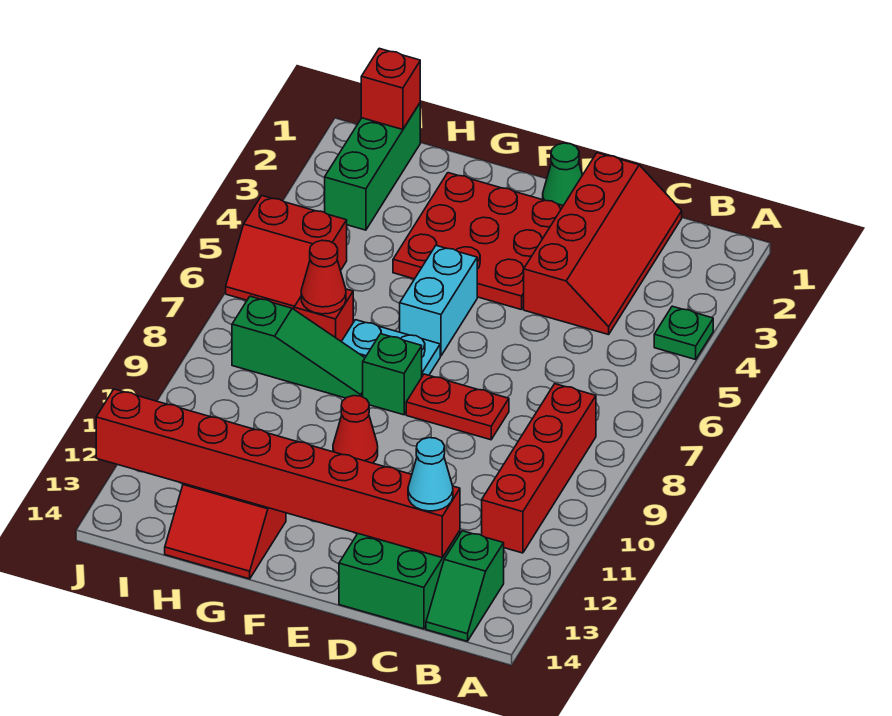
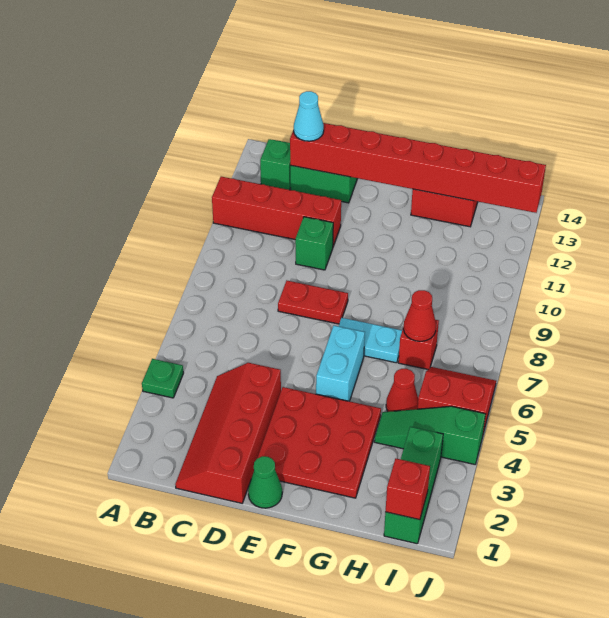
red brick B8:B11 level 1 -> red brick A11:D11 level 1
green brick F8 level 1 -> green brick D10 level 1
red cone F10 level 1 -> red cone H5 level 1
green slope G8:I8 level 1 top I -> green slope H4:J4 level 1 top J

